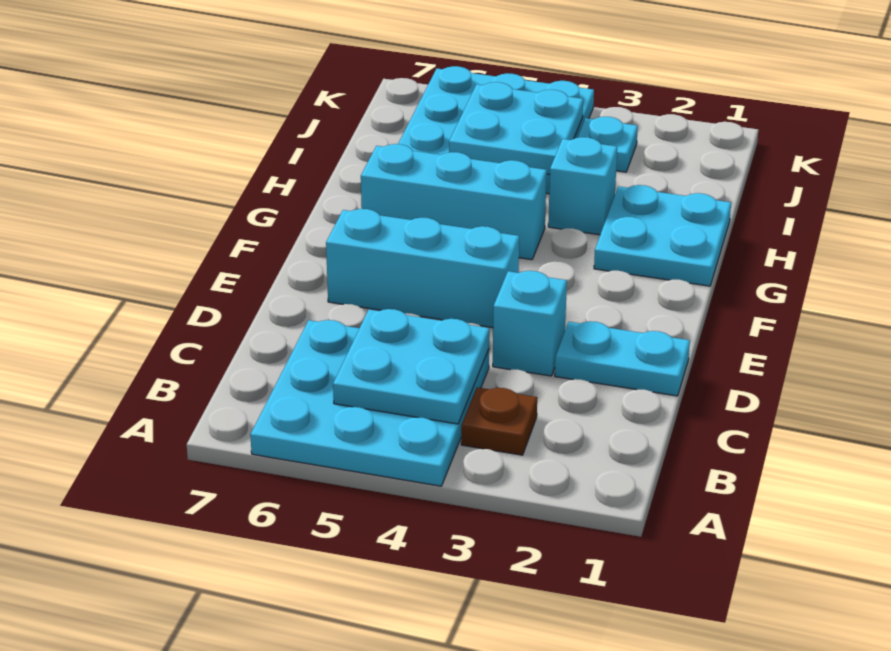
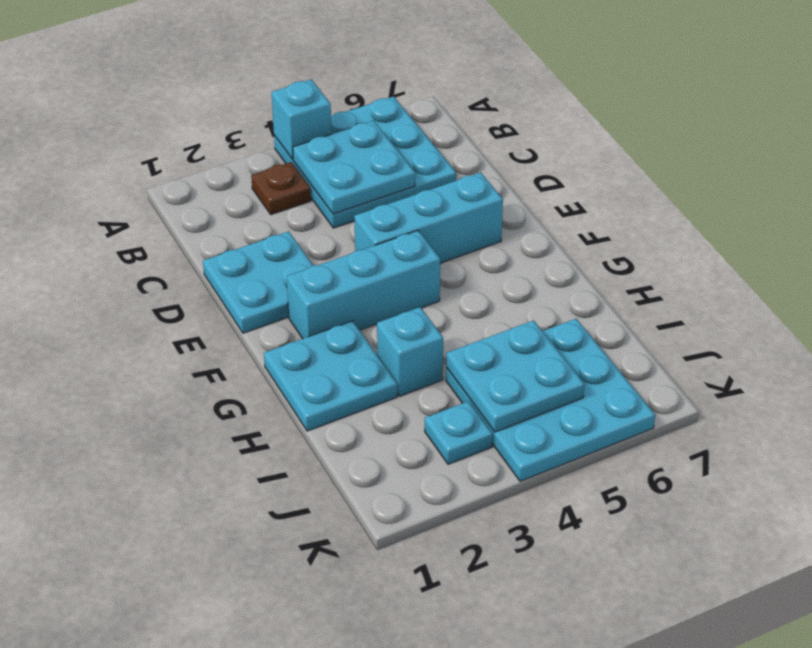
cyan plate D1:D2 level 1 -> cyan plate D1:E2 level 1
cyan brick D3 level 1 -> cyan brick A4 level 2
cyan brick G4:G6 level 1 -> cyan brick F2:F4 level 1

